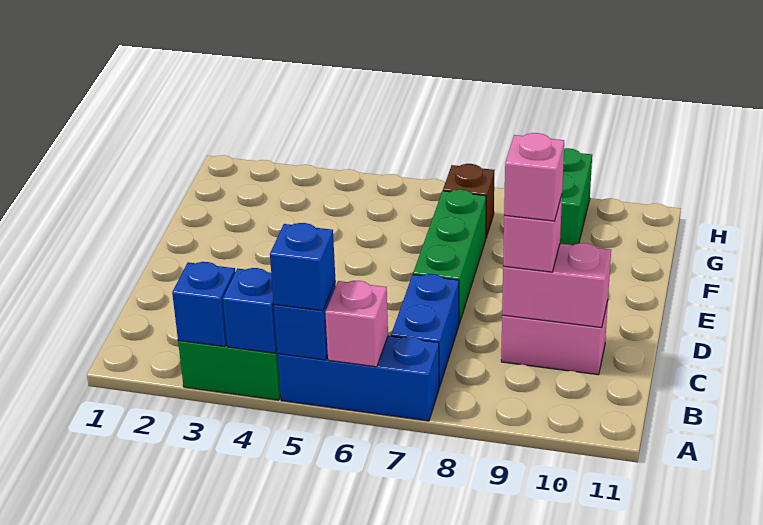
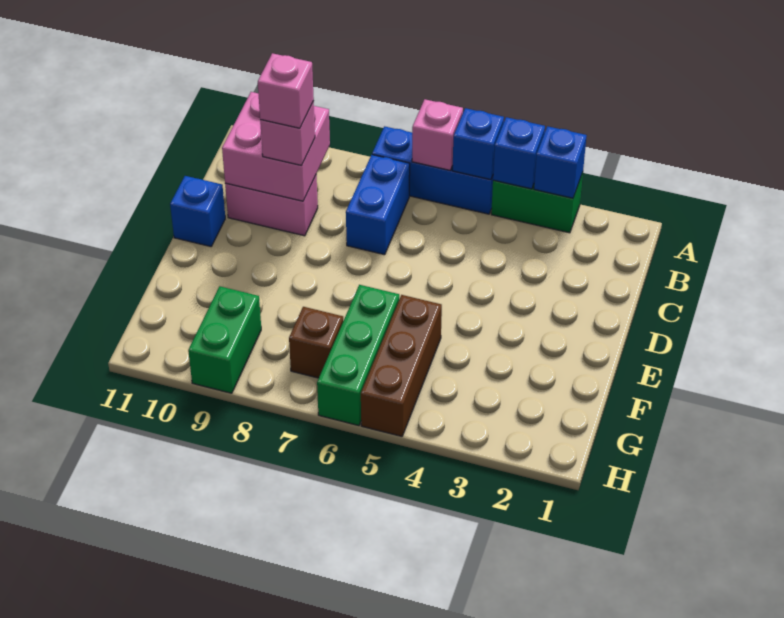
blue brick A5 level 3 -> blue brick D11 level 1
pink brick C9:C10 level 2 -> pink brick B9:C10 level 2
green brick D7:F7 level 1 -> green brick F6:H6 level 1
none -> brown brick F5:H5 level 1

